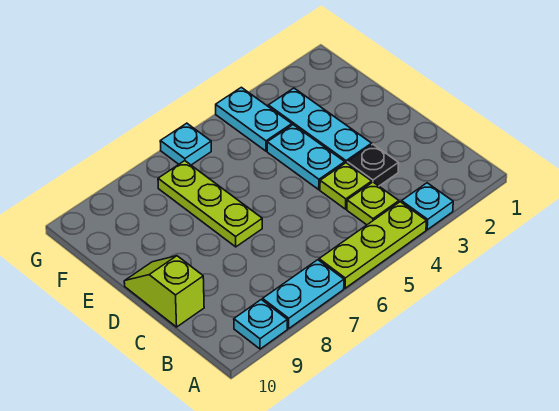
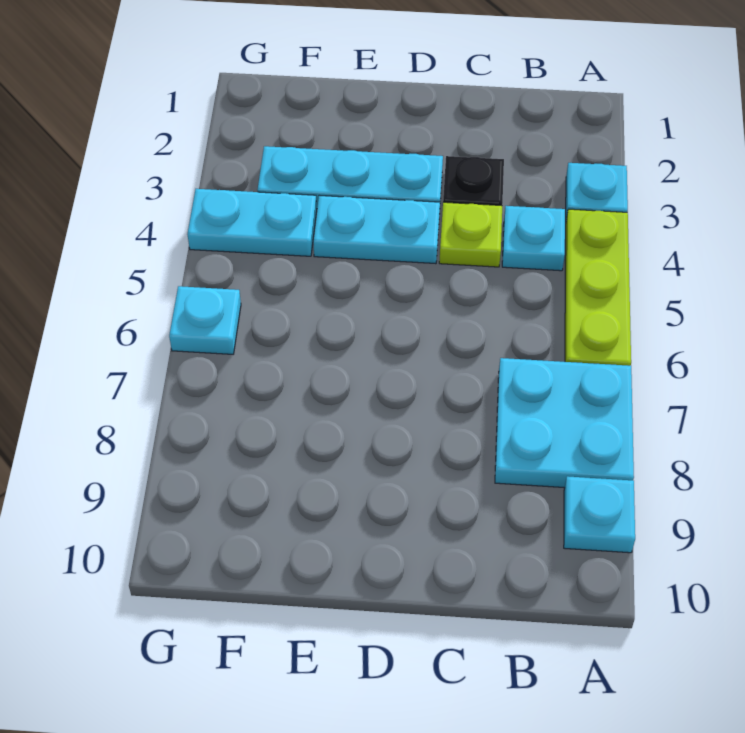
cyan plate A7:A8 level 1 -> cyan plate A7:B8 level 1
lime plate B4 level 1 -> cyan plate B4 level 1
lime slope C10:D10 level 1 top C -> none
lime plate D7:F7 level 1 -> none

